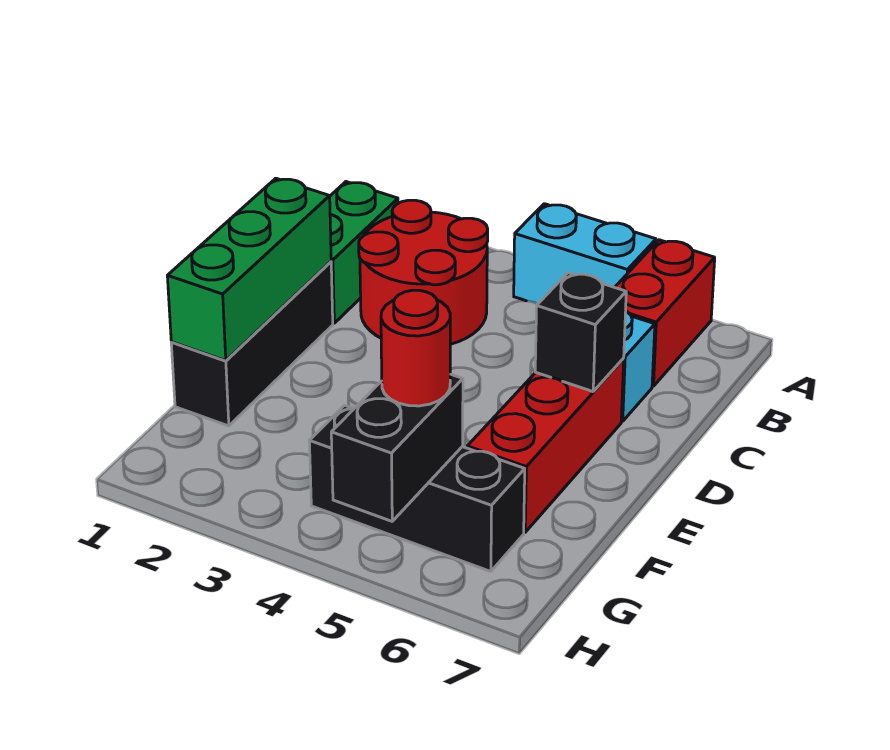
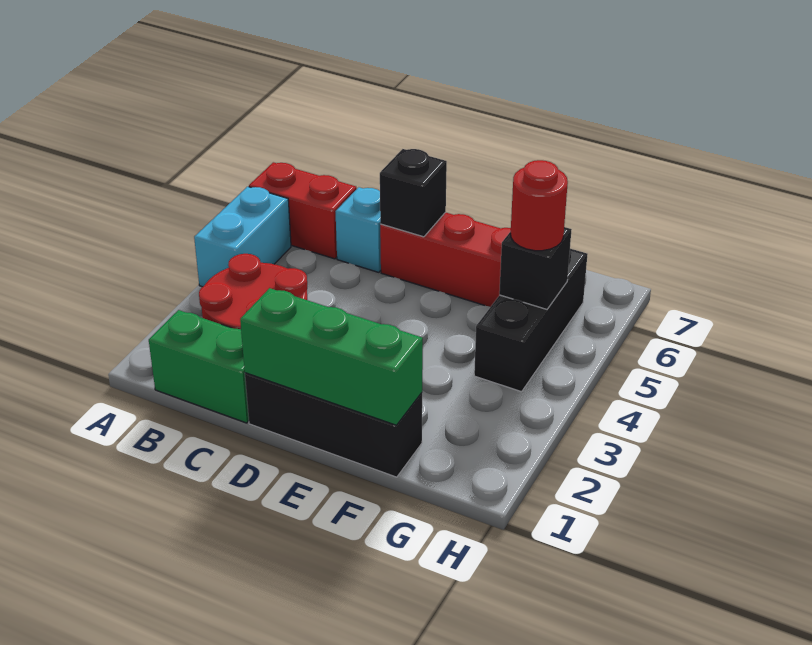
black brick G5:H5 level 2 -> black brick G5 level 2

